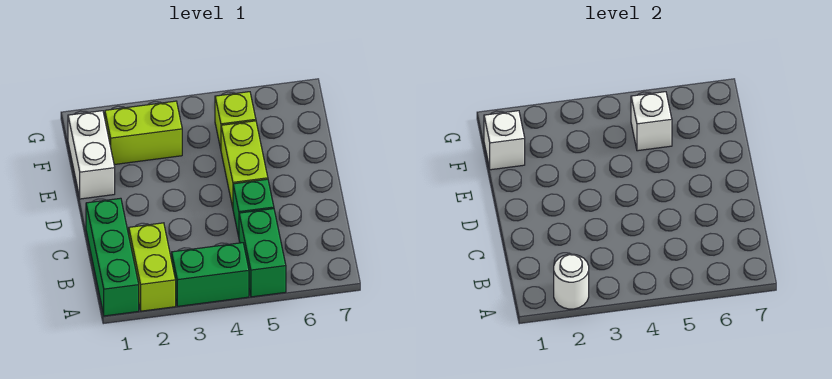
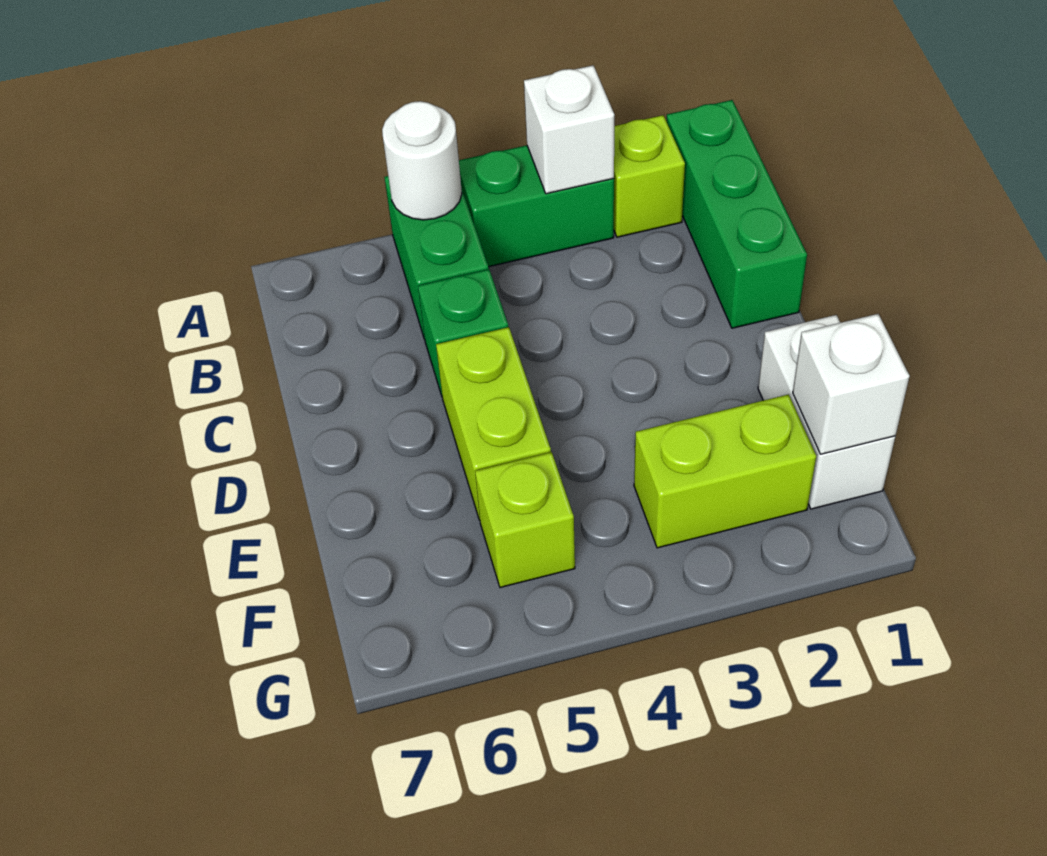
lime brick A2:B2 level 1 -> lime brick A2 level 1
white round brick A2 level 2 -> white round brick A5 level 2
white brick F5 level 2 -> white brick A3 level 2

